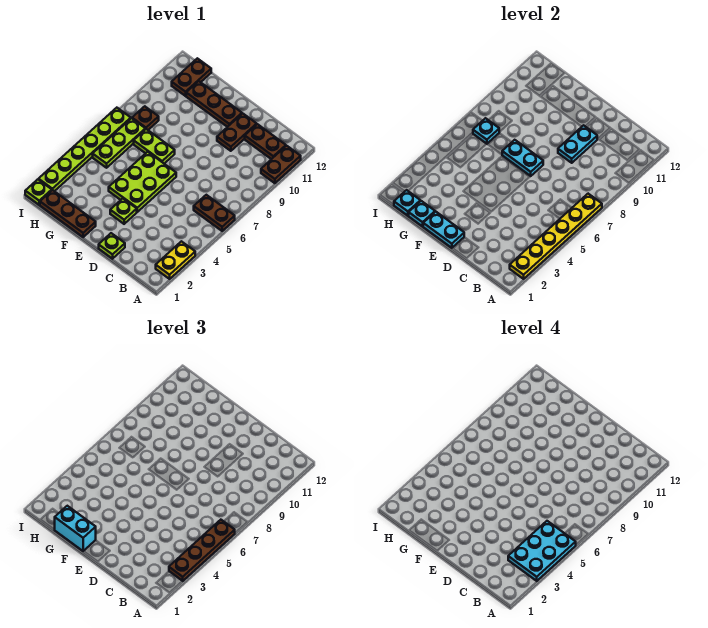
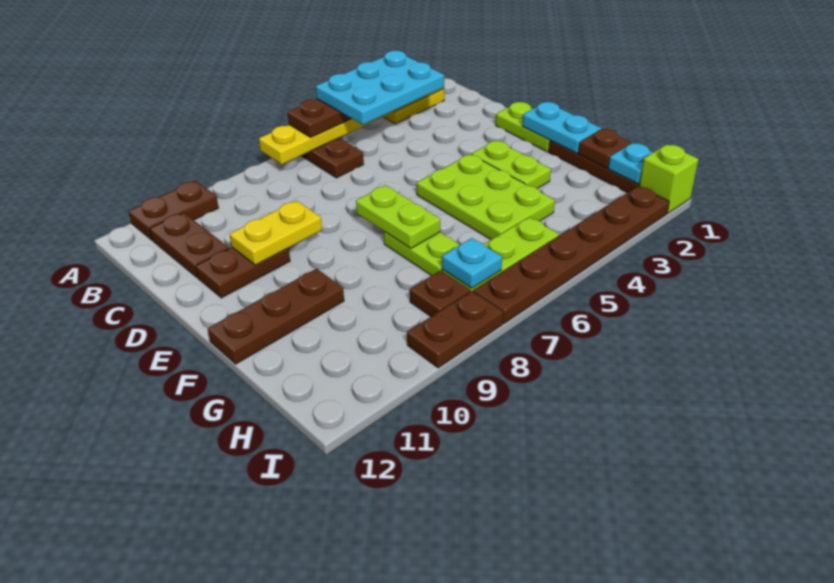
lime plate D1 level 1 -> lime plate D1:E1 level 1
cyan plate D9:D10 level 2 -> yellow plate D9:D10 level 2
lime plate E3 level 1 -> lime plate E3:F3 level 1
lime plate E4:F6 level 1 -> lime plate E4:G5 level 1
cyan plate E7:F7 level 2 -> lime plate E7:F7 level 2
brown plate E11:G11 level 1 -> brown plate F10:F12 level 1
cyan brick F1:G1 level 3 -> none
cyan plate G1 level 2 -> brown plate G1 level 2
brown plate H11:H12 level 1 -> brown plate I8:I9 level 1
lime plate I1 level 1 -> lime brick I1 level 1
lime plate I2:I7 level 1 -> brown plate I2:I7 level 1

